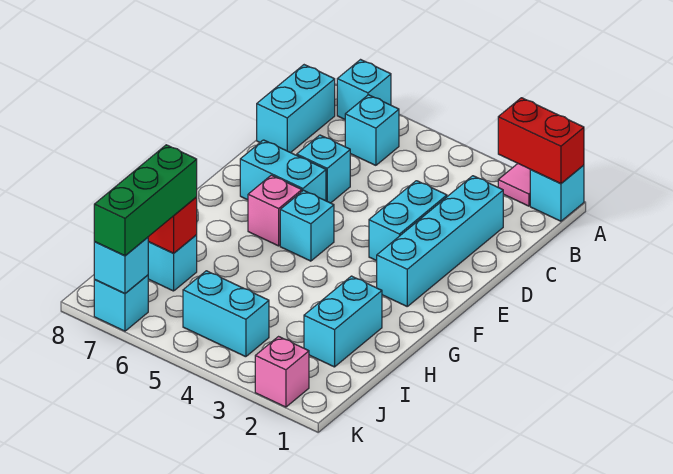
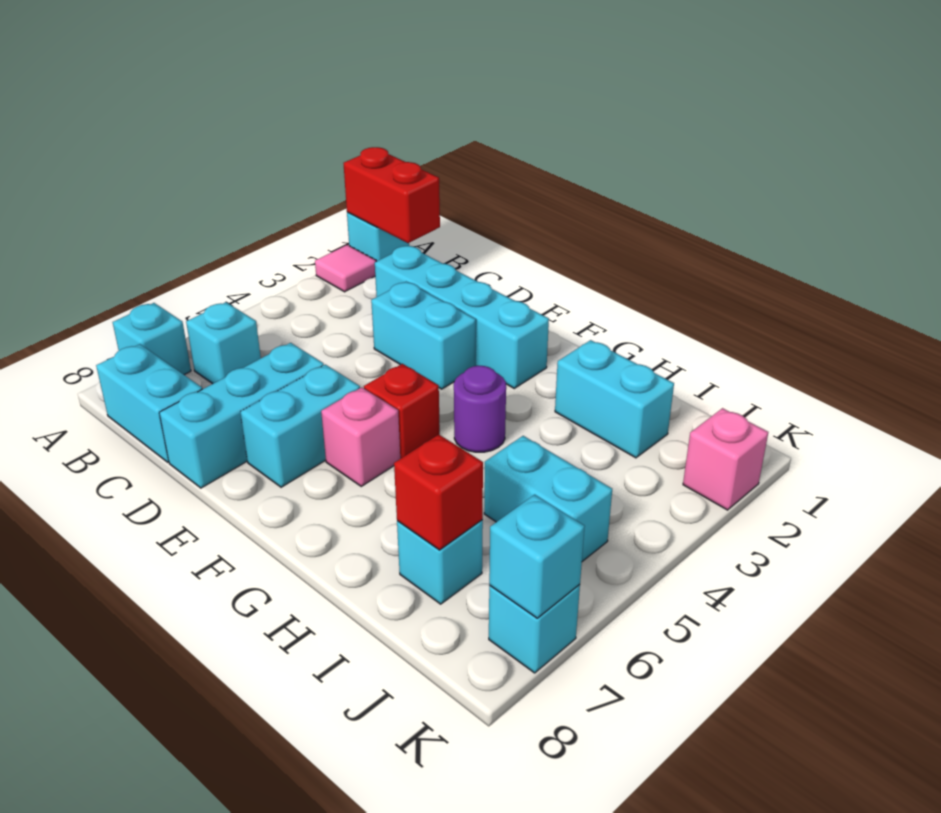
red brick A1:A2 level 2 -> red brick A1:B1 level 2
cyan brick D6 level 1 -> cyan brick D6:D8 level 1
cyan brick F5 level 1 -> red brick F5 level 1
none -> purple round brick G4 level 1
green brick I7:K7 level 3 -> none
cyan brick J4:J5 level 1 -> cyan brick I5:J5 level 1

